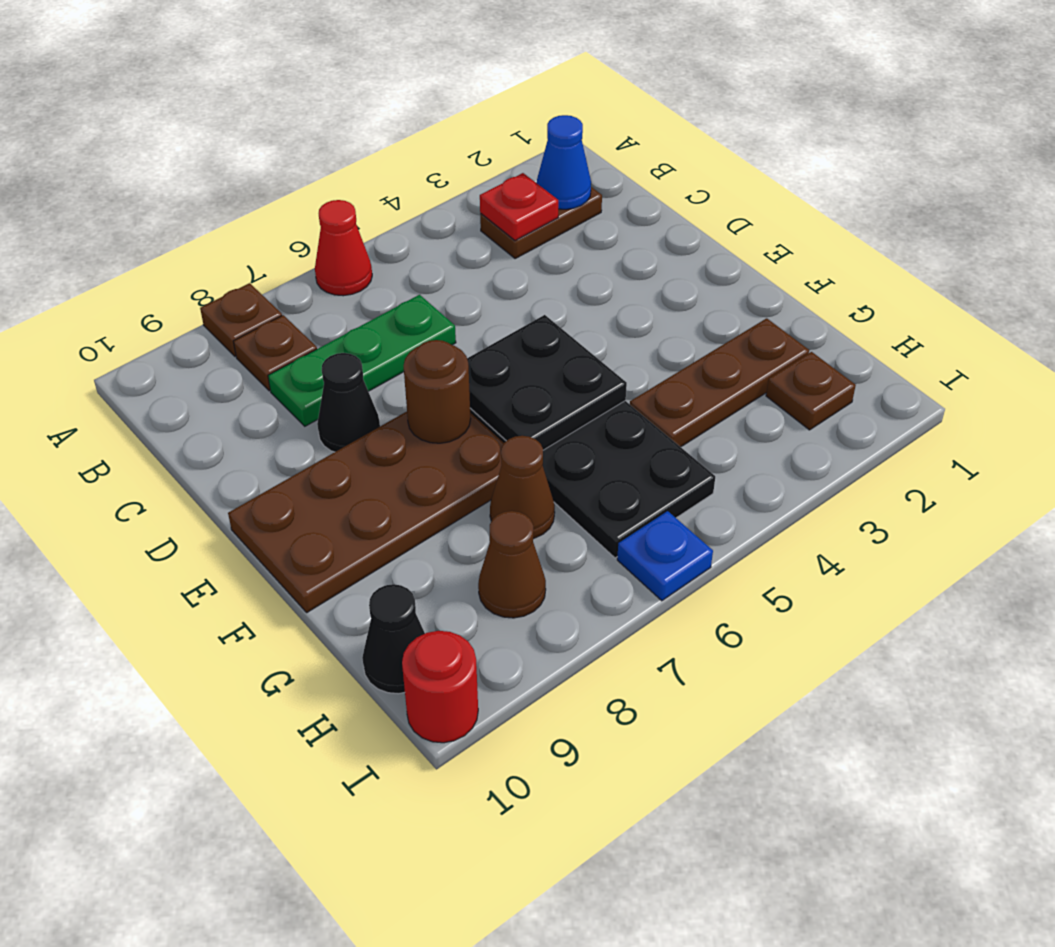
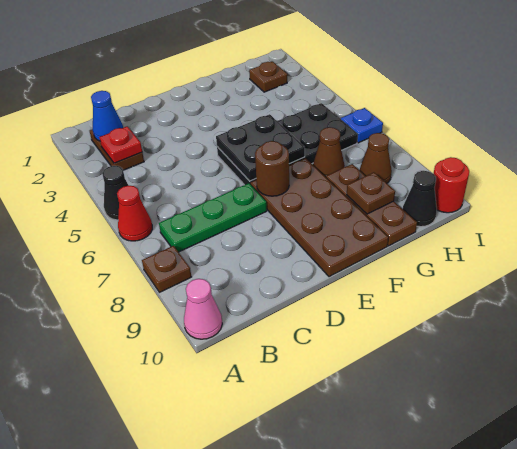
none -> pink cone A10 level 1
brown plate B8 level 1 -> brown plate G9 level 2
green plate C6:C8 level 1 -> green plate B7:D7 level 1
black cone D8 level 1 -> black cone A5 level 1
brown plate G2:G4 level 1 -> brown plate G8:G10 level 1

